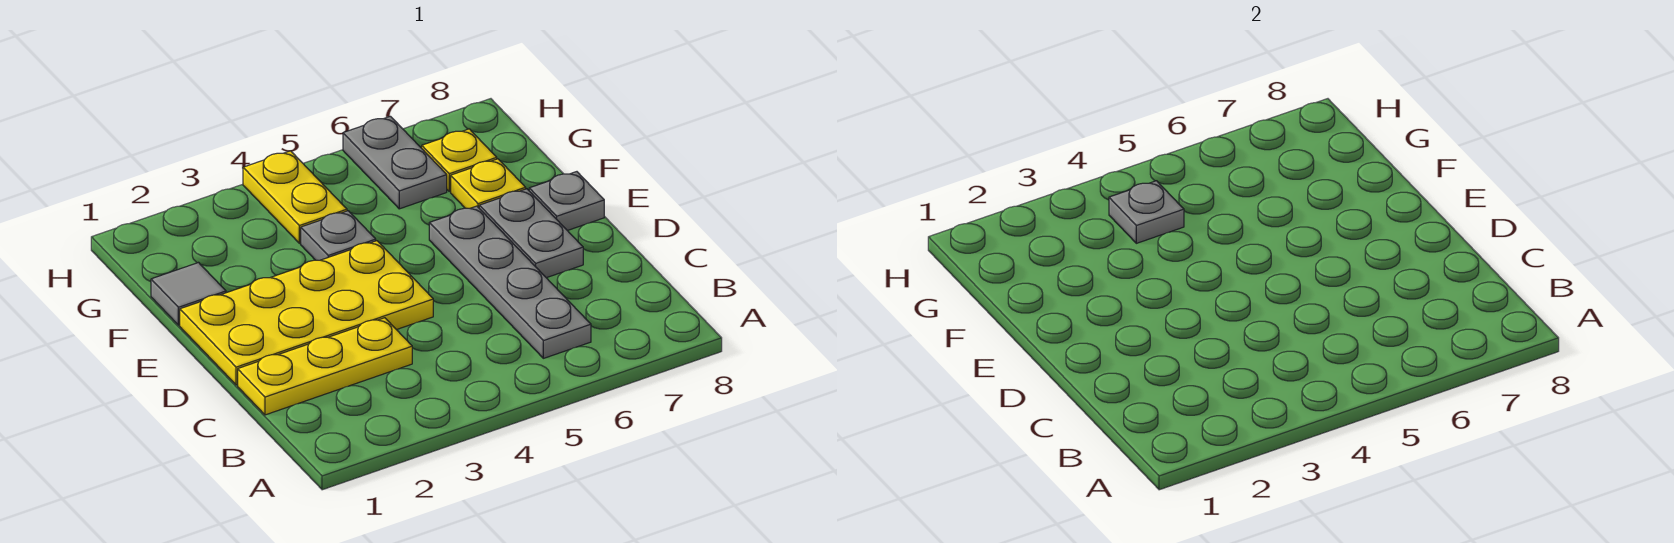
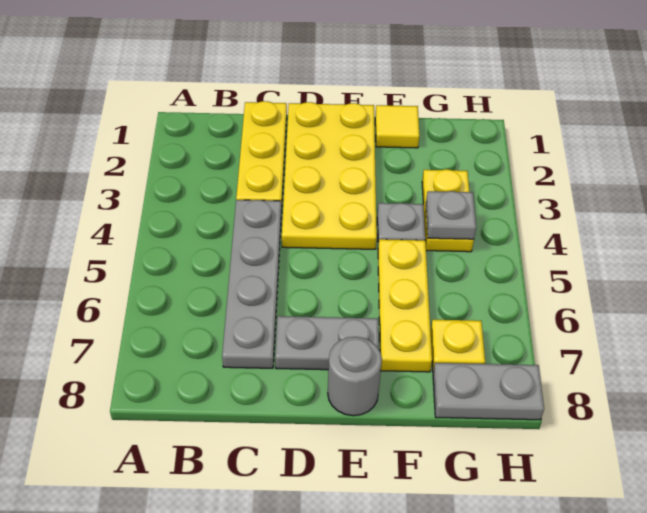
grey plate B6:E6 level 1 -> grey plate C4:C7 level 1
grey plate E8 level 1 -> grey round brick E8 level 1
grey tile F1 level 1 -> yellow tile F1 level 1
yellow plate F7 level 1 -> yellow plate F5:F7 level 1
yellow plate G4:H4 level 1 -> yellow plate G3:G4 level 1
grey plate G6:H6 level 1 -> grey plate G8:H8 level 1

